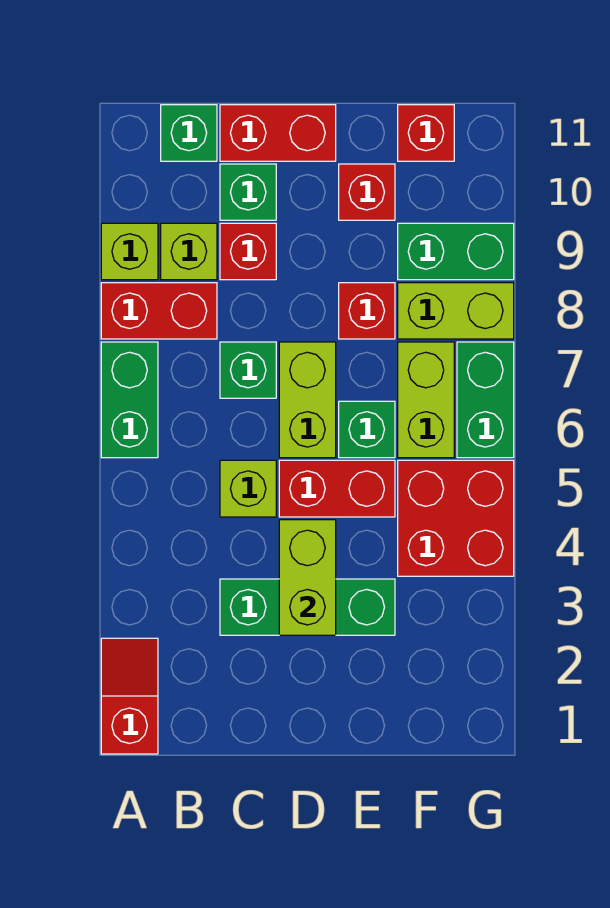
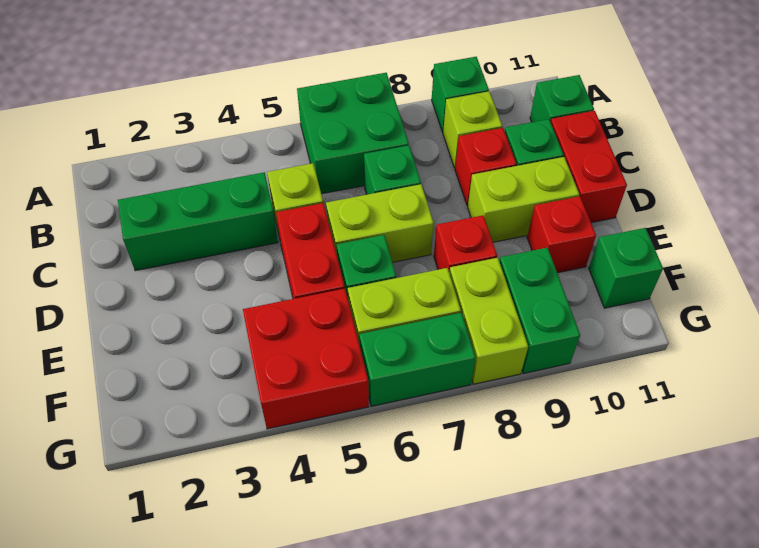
red slope A1:A2 level 1 top 1 -> none
green brick A6:A7 level 1 -> green brick A6:B7 level 1
red brick A8:B8 level 1 -> none
lime brick A9 level 1 -> green brick A9 level 1
green brick C3:E3 level 1 -> green brick C2:C4 level 1
lime brick D3:D4 level 2 -> lime brick D9:D10 level 1
red brick F11 level 1 -> green brick F11 level 1

